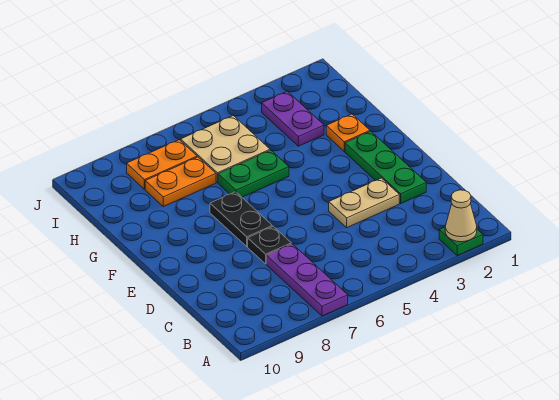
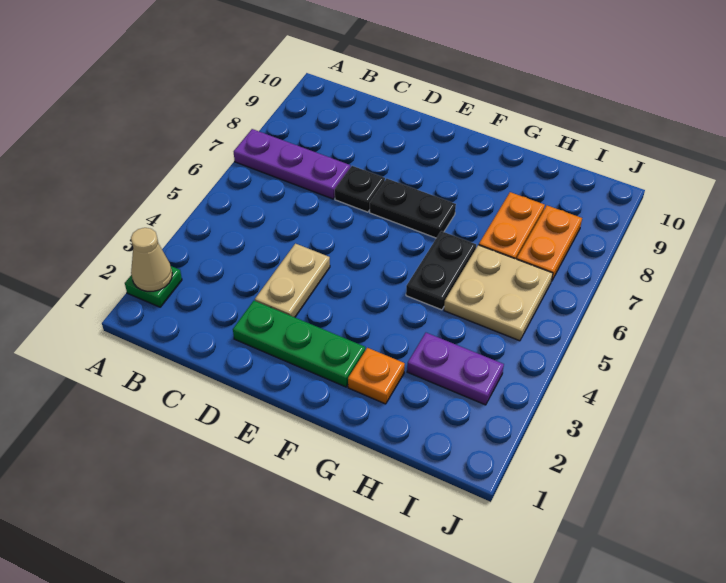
green plate G5:G6 level 1 -> black plate G5:G6 level 1

